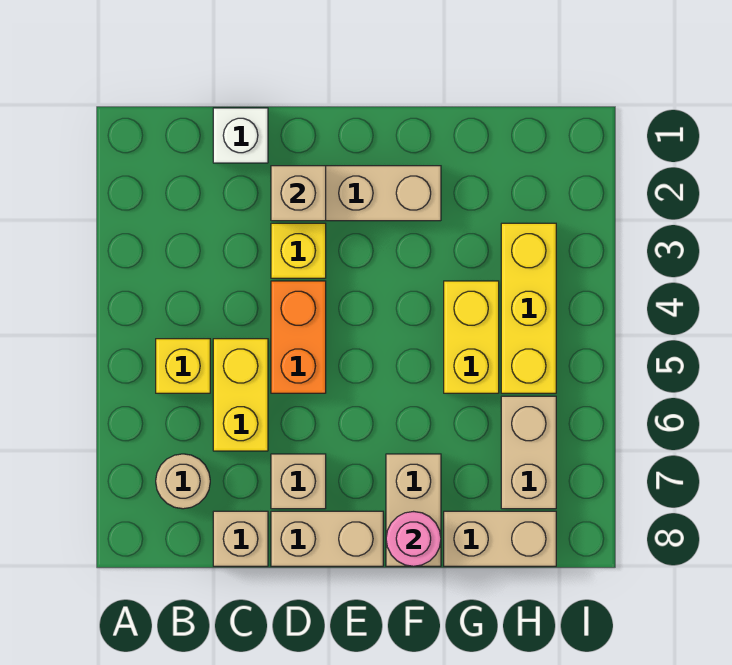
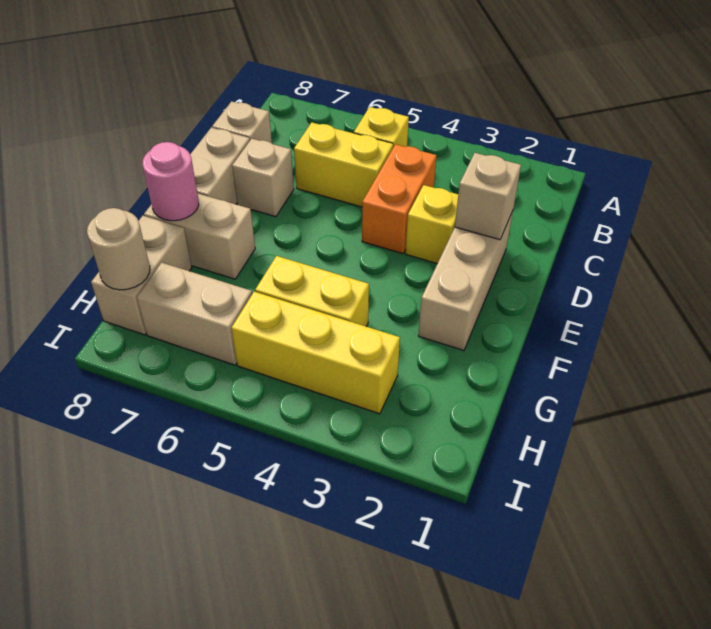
tan round brick B7 level 1 -> tan round brick H8 level 2
white brick C1 level 1 -> none
orange brick D4:D5 level 1 -> orange brick C4:D4 level 1

